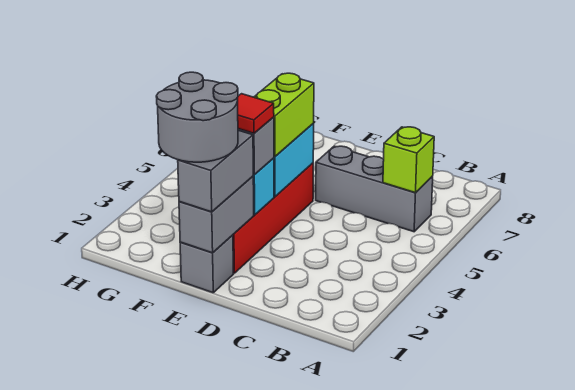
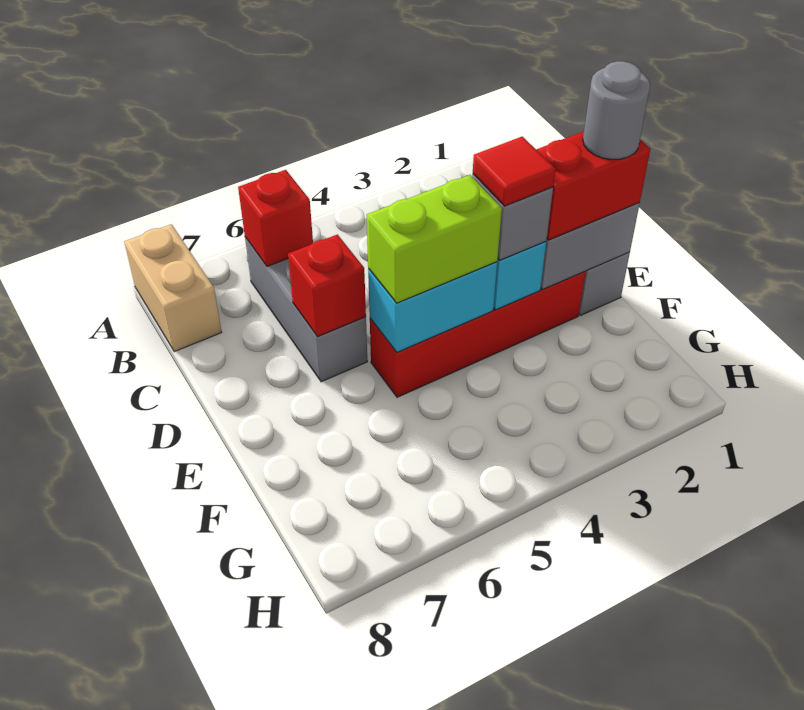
none -> tan brick A8:B8 level 1
lime brick B6 level 2 -> red brick B6 level 2
none -> red brick D6 level 2
grey brick E1:E2 level 3 -> red brick E1:E2 level 3
grey round brick E1:F2 level 4 -> grey round brick E1 level 4

